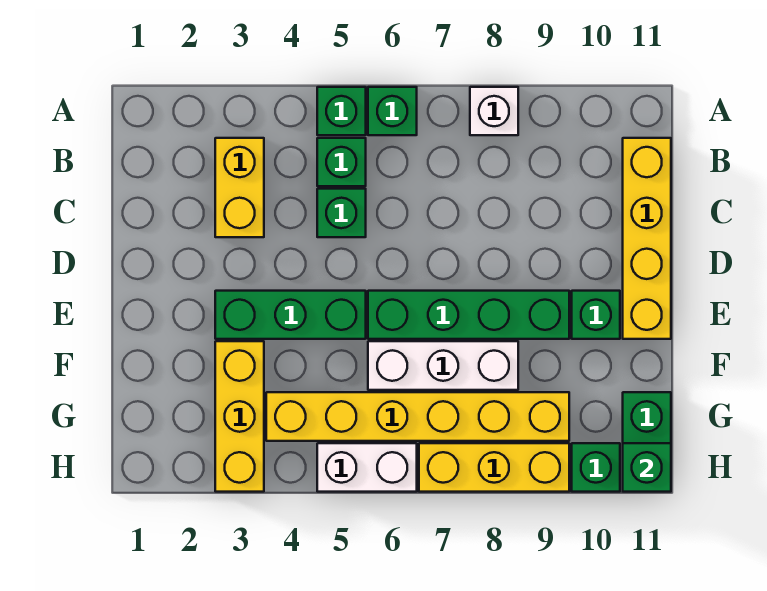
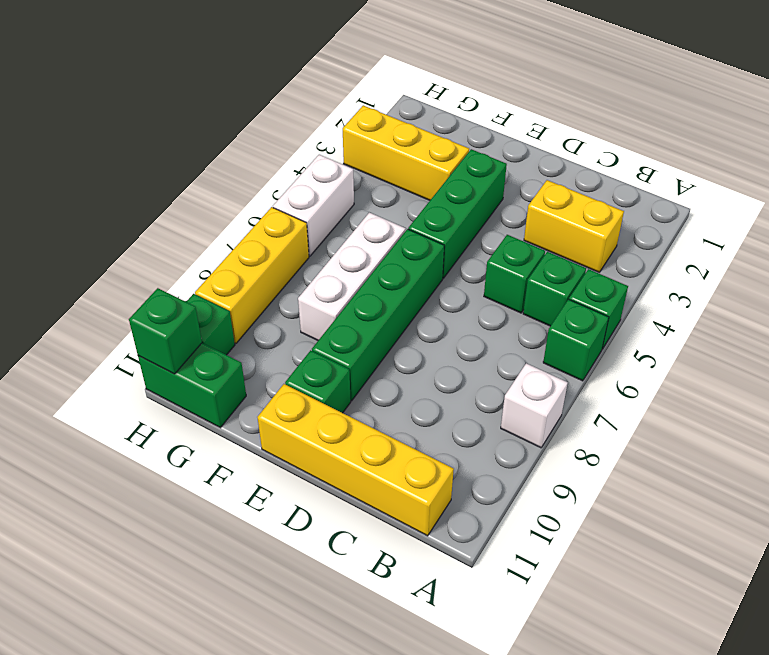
yellow brick G4:G9 level 1 -> none

